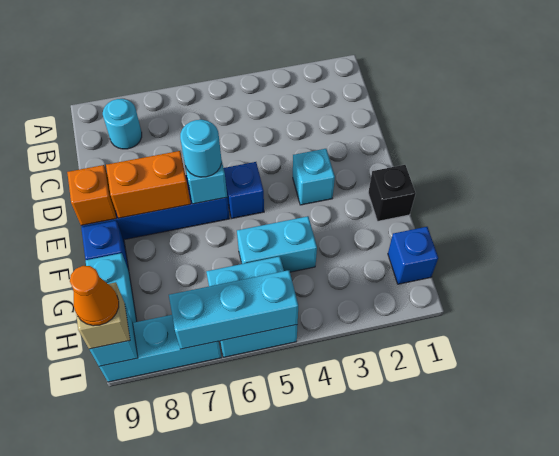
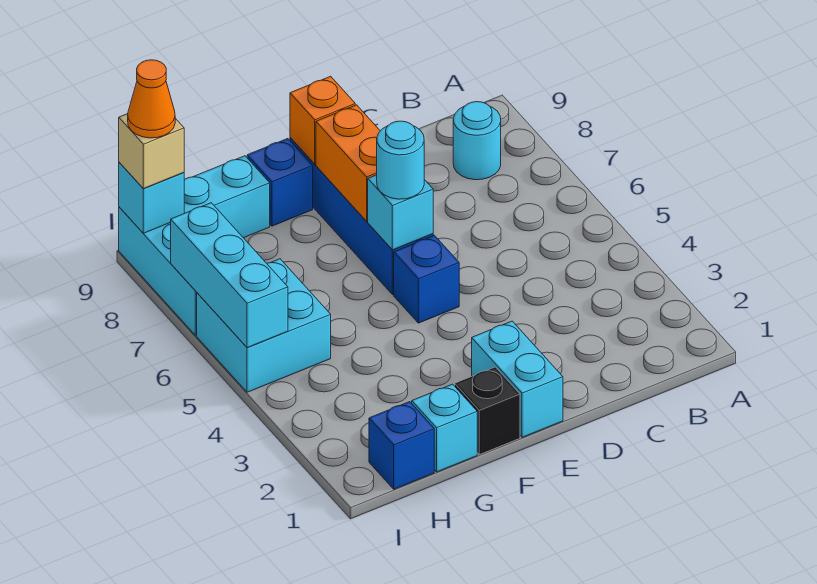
cyan brick E3 level 1 -> cyan brick G1 level 1
cyan brick G4:G5 level 1 -> cyan brick E1:E2 level 1

